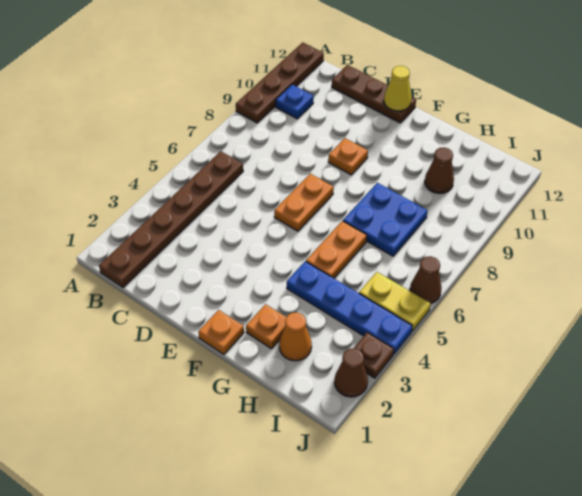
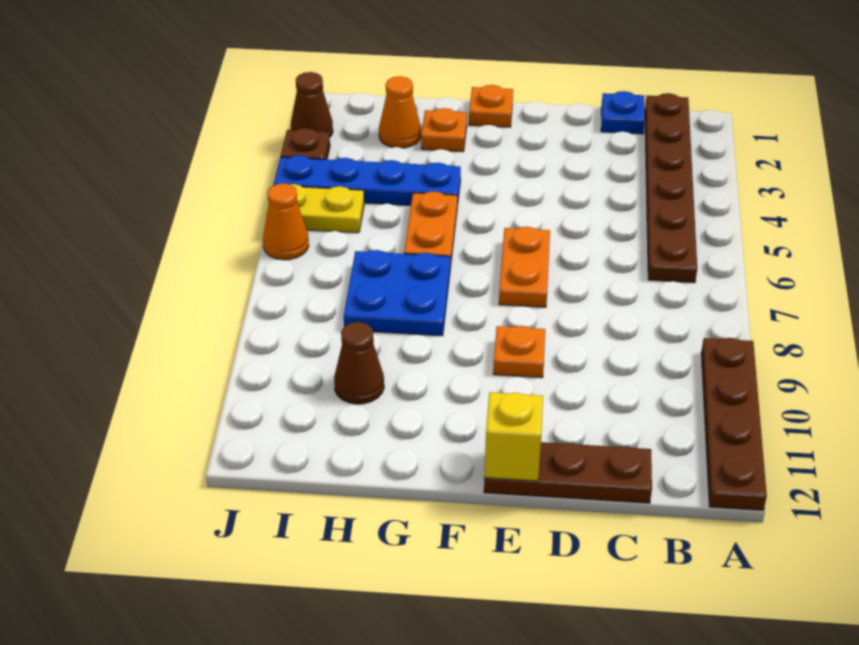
blue plate B10 level 1 -> blue plate C1 level 1
yellow cone E12 level 2 -> yellow brick E12 level 2
brown cone J6 level 1 -> orange cone J6 level 1

